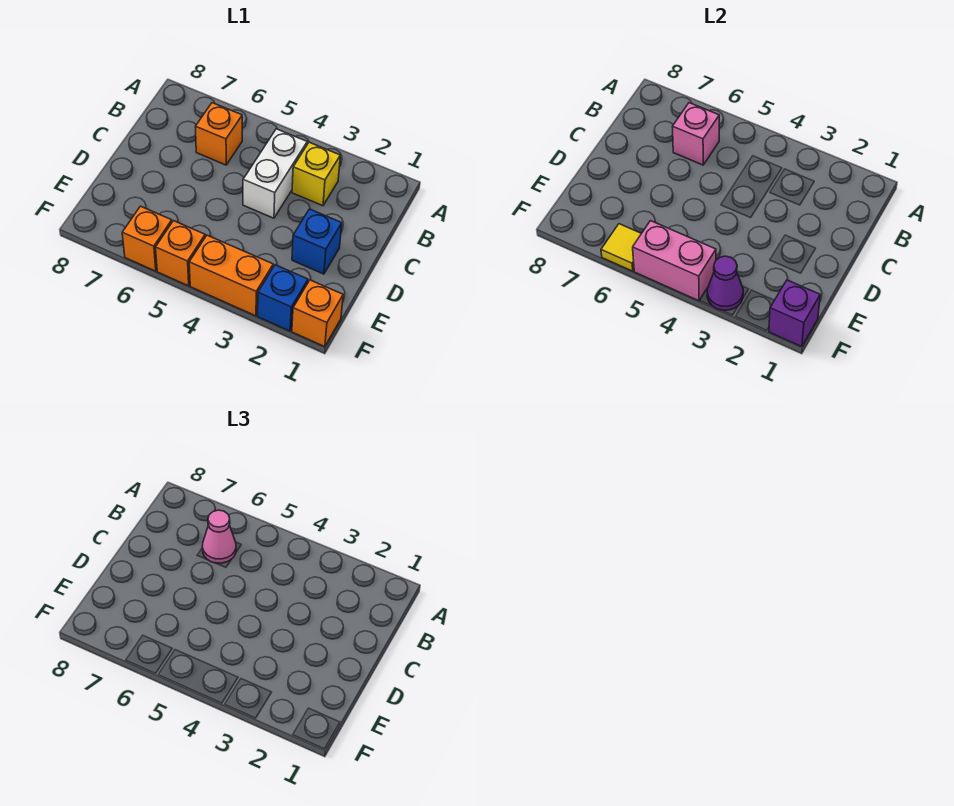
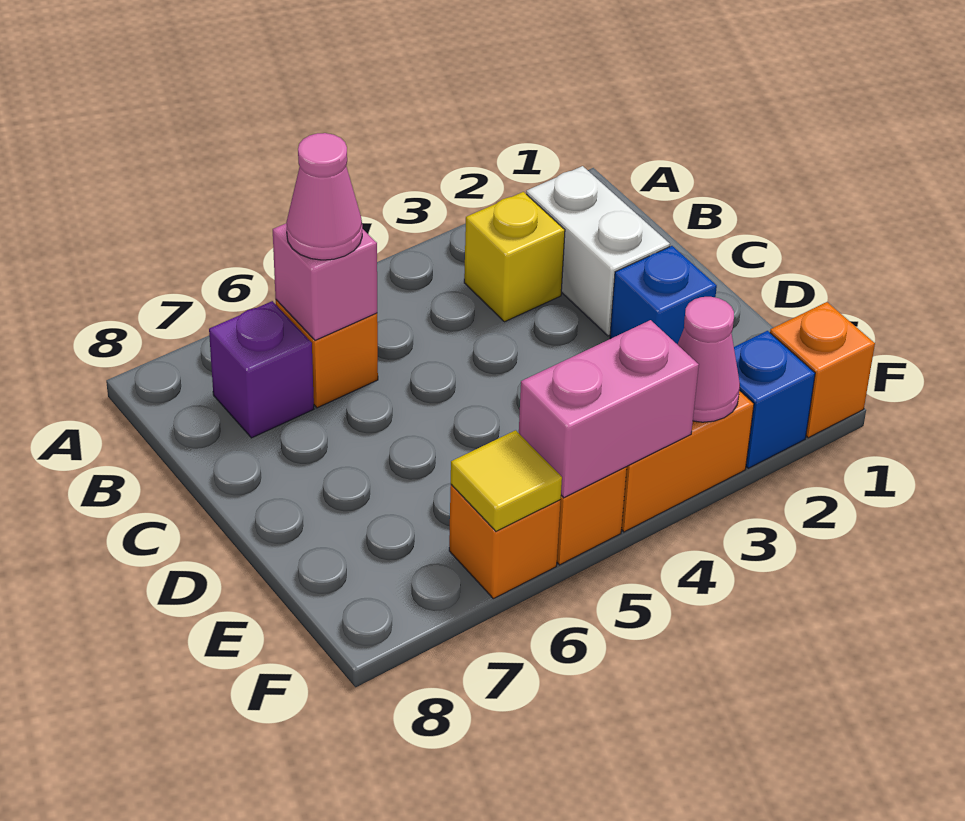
white brick B4:C4 level 1 -> white brick B2:C2 level 1
purple brick F1 level 2 -> purple brick B7 level 1
purple cone F3 level 2 -> pink cone F3 level 2

